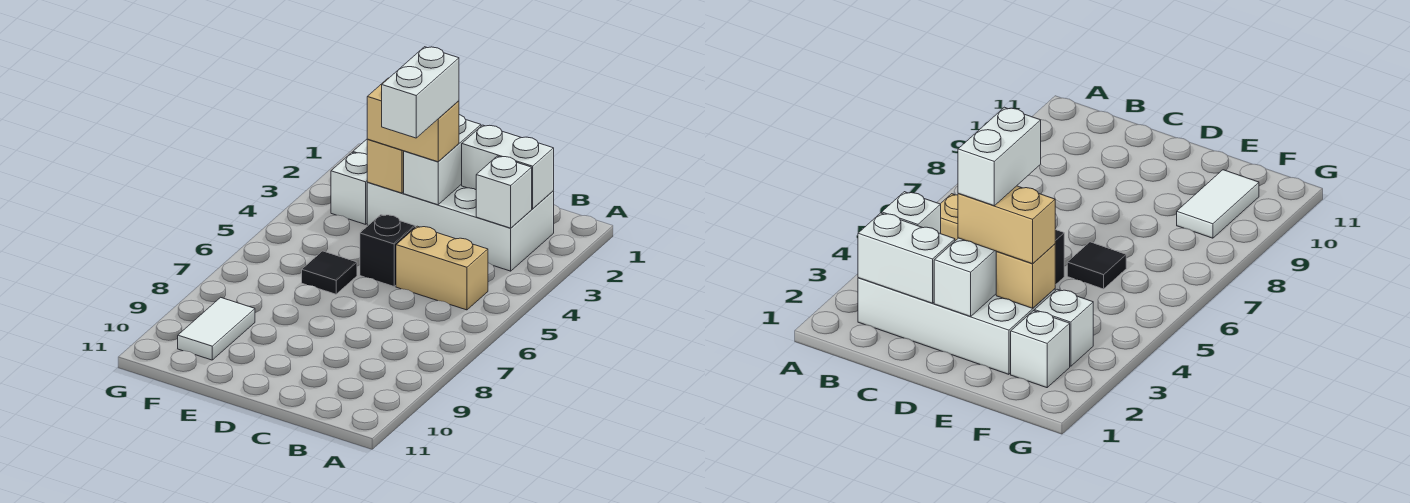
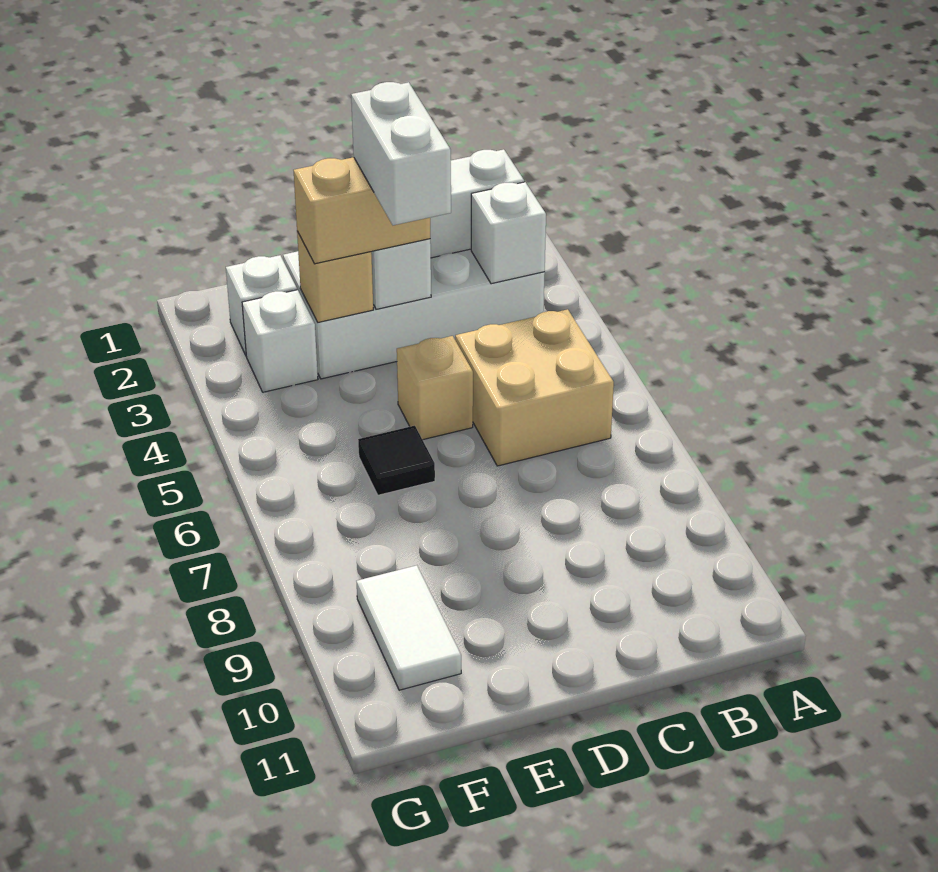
tan brick B5:C5 level 1 -> tan brick B5:C6 level 1
black brick D5 level 1 -> tan brick D5 level 1

